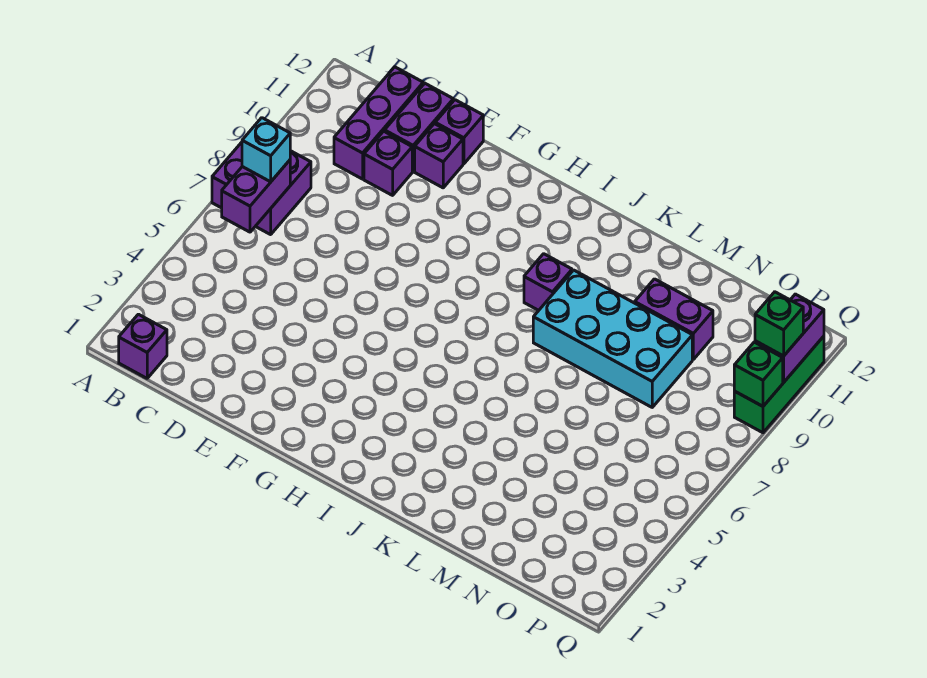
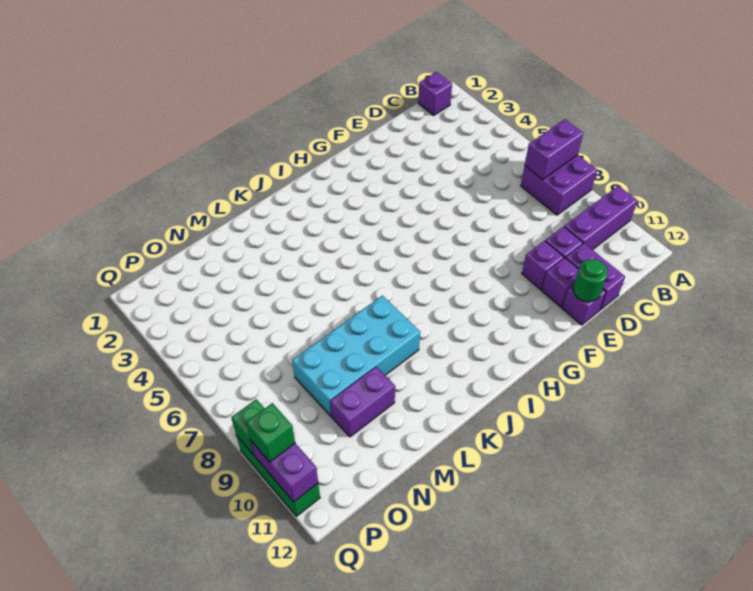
purple brick B6:B7 level 2 -> purple brick A7:B7 level 2
cyan brick B7 level 3 -> none
purple brick C10:C12 level 1 -> purple brick A10:C10 level 1
none -> green round brick E12 level 2
purple brick J9 level 1 -> purple brick E10 level 1

